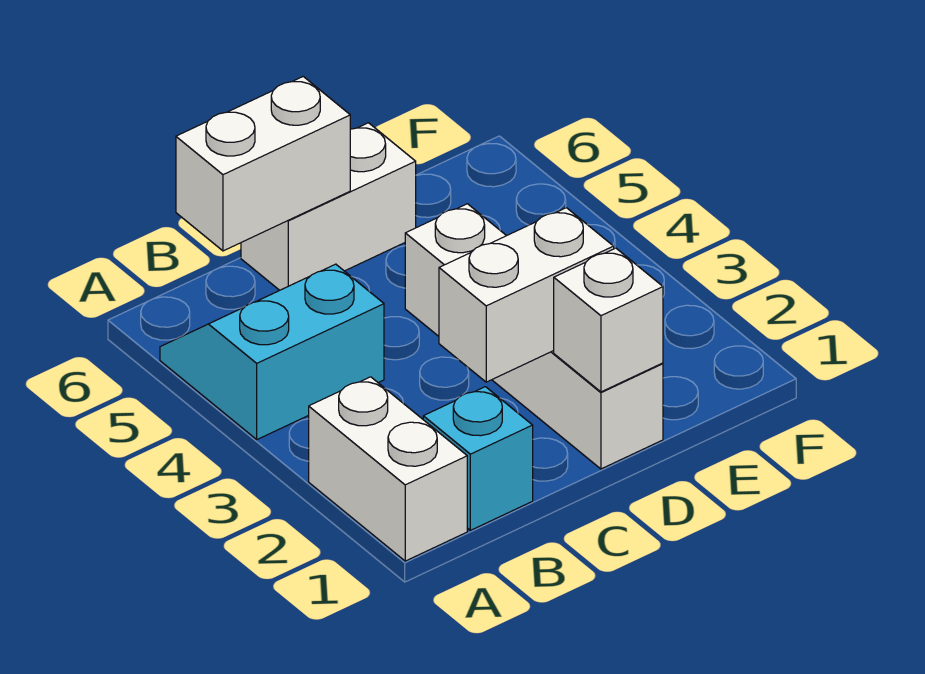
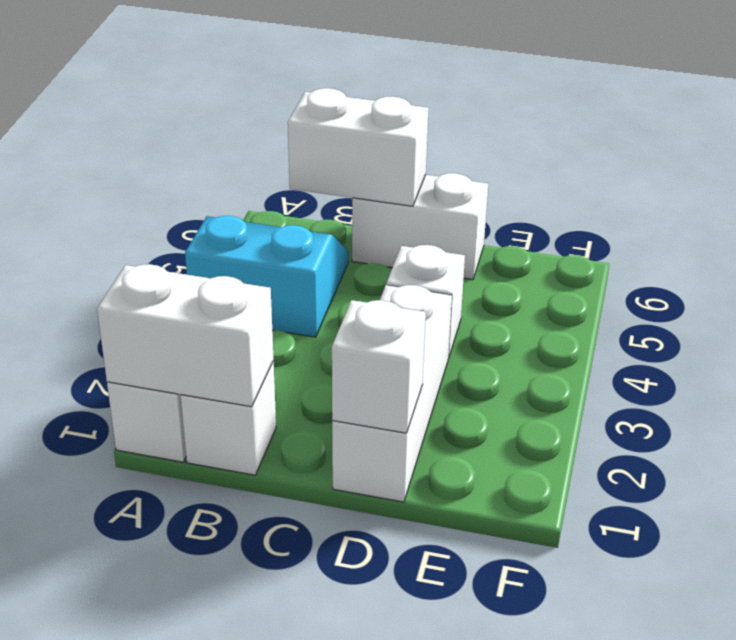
cyan brick B1 level 1 -> white brick B1 level 1
white brick C2:D2 level 2 -> white brick A1:B1 level 2

